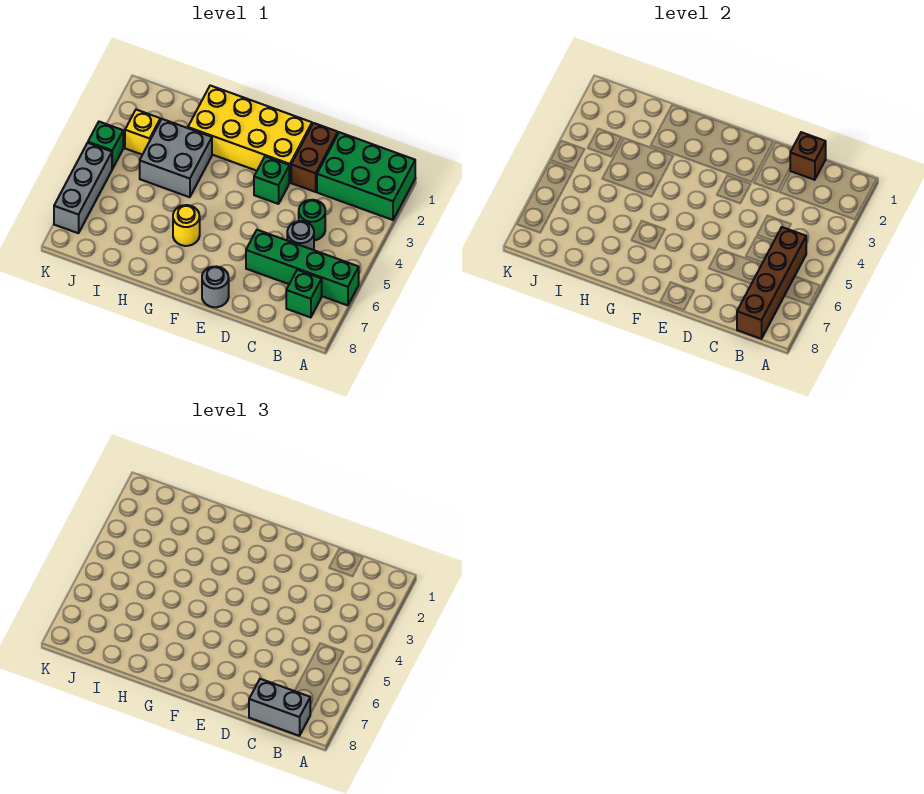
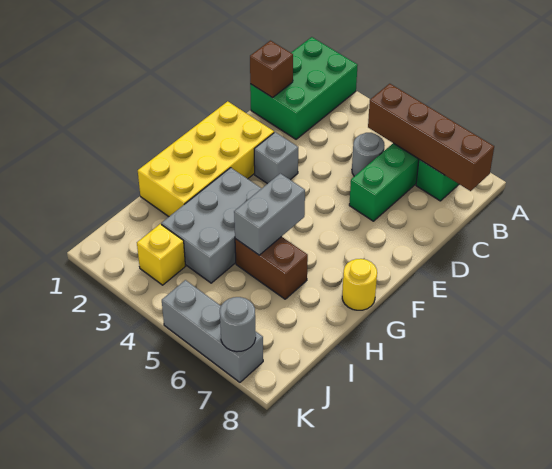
grey brick B8:C8 level 3 -> grey brick G5:H5 level 2
green round brick C4 level 1 -> none
brown brick D1:D2 level 1 -> brown brick H5:H6 level 1
green brick E3 level 1 -> grey brick E3 level 1
grey round brick E8 level 1 -> grey round brick K7 level 2
yellow round brick G6 level 1 -> yellow round brick G8 level 1
grey brick H3:I4 level 1 -> grey brick G3:I4 level 1
green brick K4 level 1 -> none

